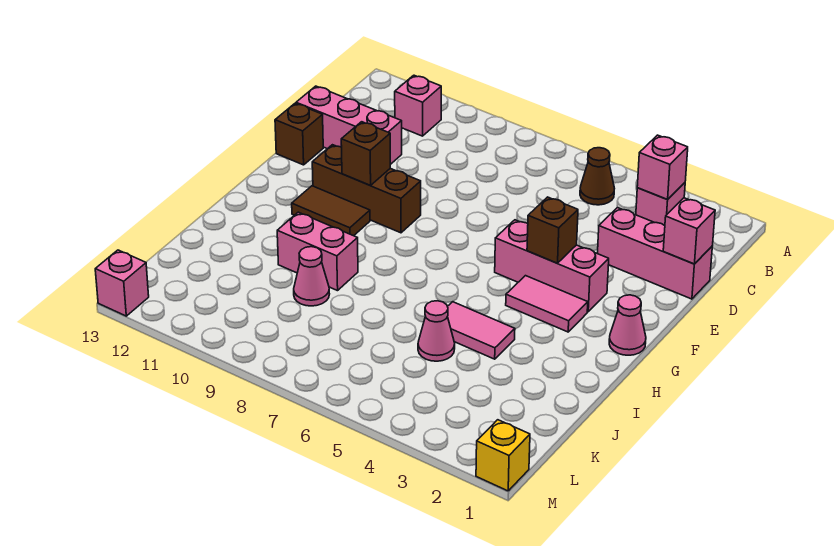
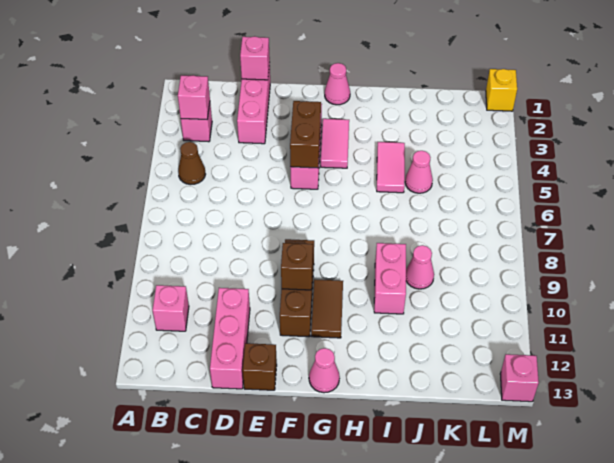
brown brick F4 level 2 -> brown brick F4:F5 level 2
none -> pink cone G13 level 1

